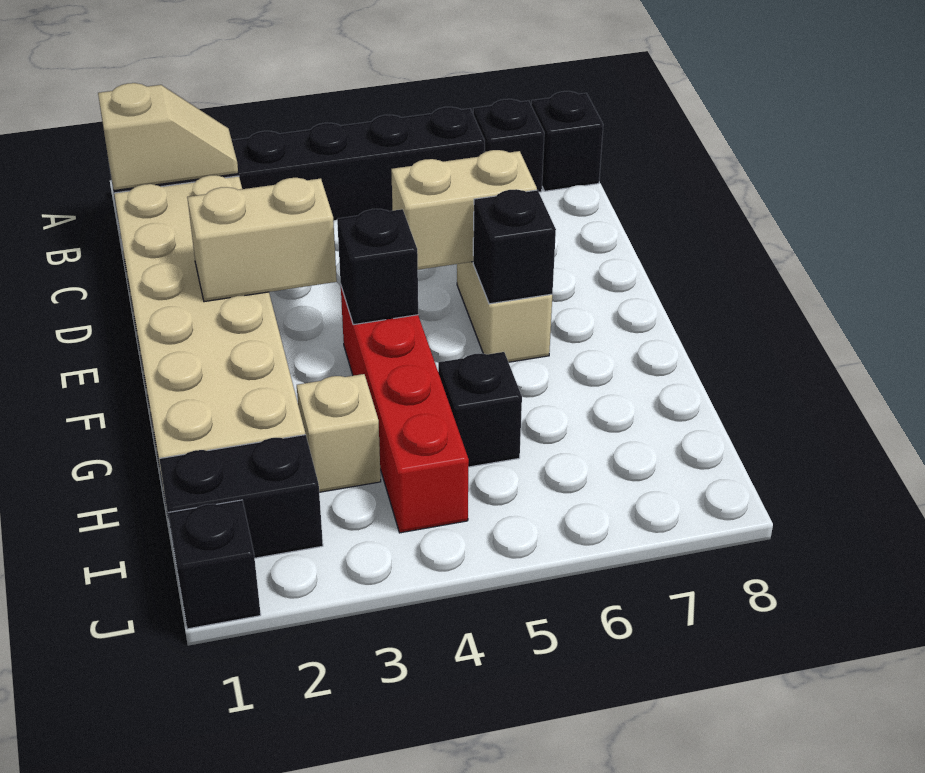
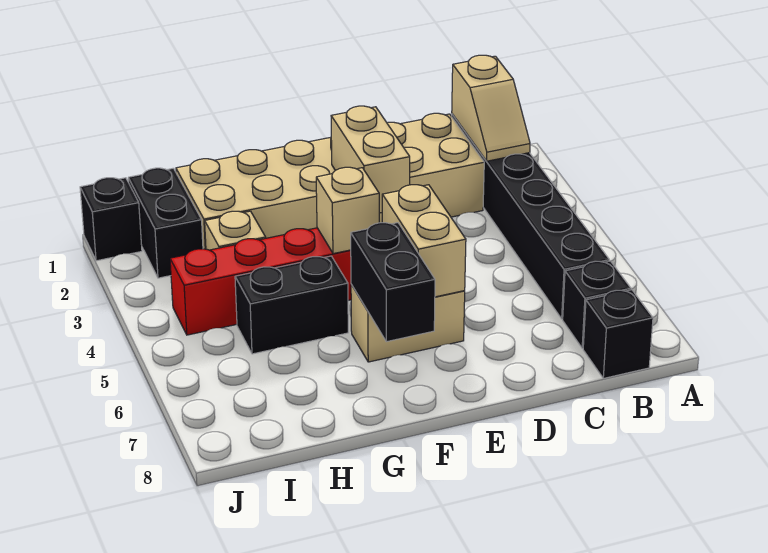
black brick F4 level 2 -> tan brick F4 level 2
black brick F6 level 2 -> black brick F6:F7 level 2
black brick H5 level 1 -> black brick G5:H5 level 1

